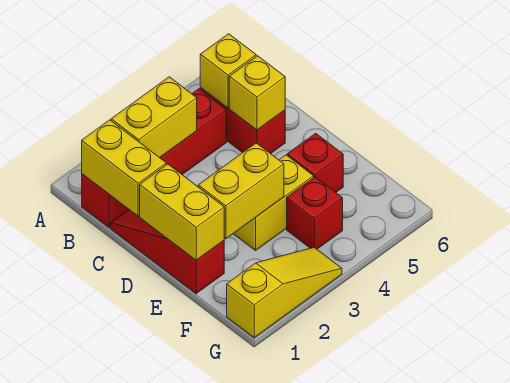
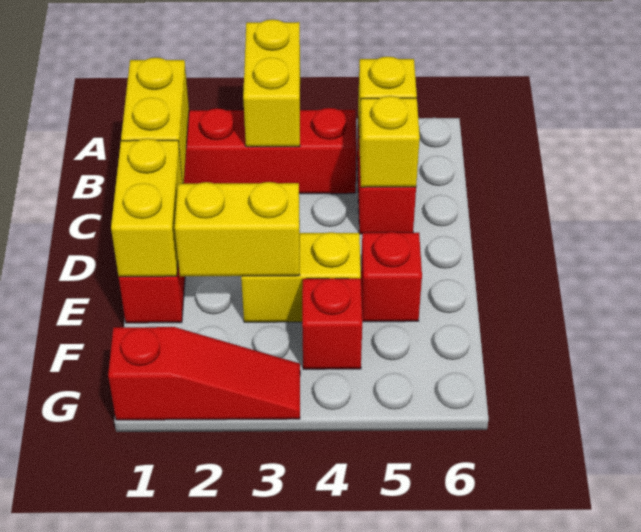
yellow brick B2:B3 level 2 -> yellow brick A3:B3 level 2
yellow slope G1:G3 level 1 top 1 -> red slope G1:G3 level 1 top 1

